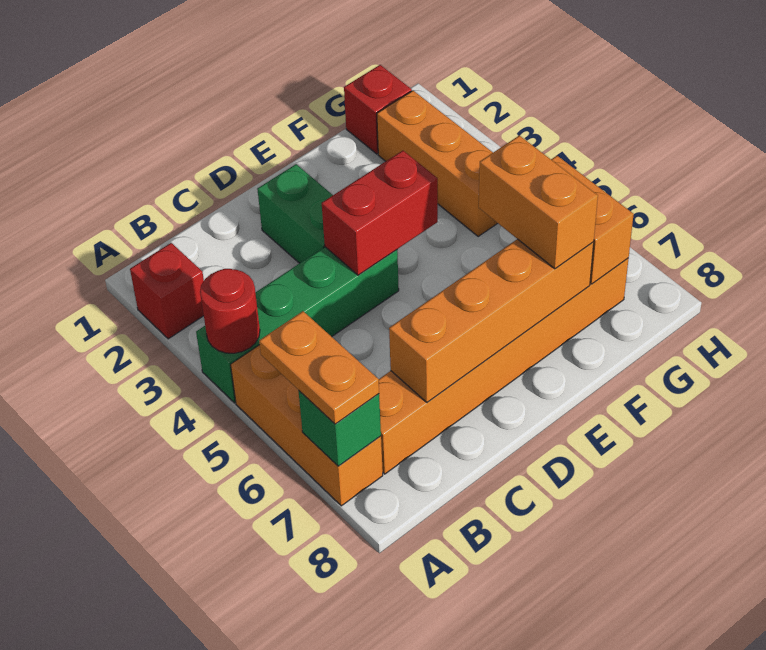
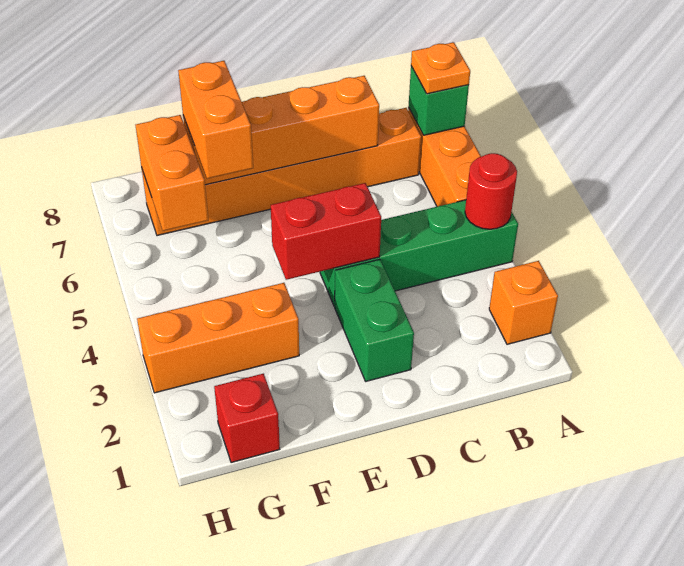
red brick A2 level 1 -> orange brick A2 level 1
orange plate A6:A7 level 3 -> orange plate A7 level 3
orange brick G2:G4 level 1 -> orange brick F3:H3 level 1

